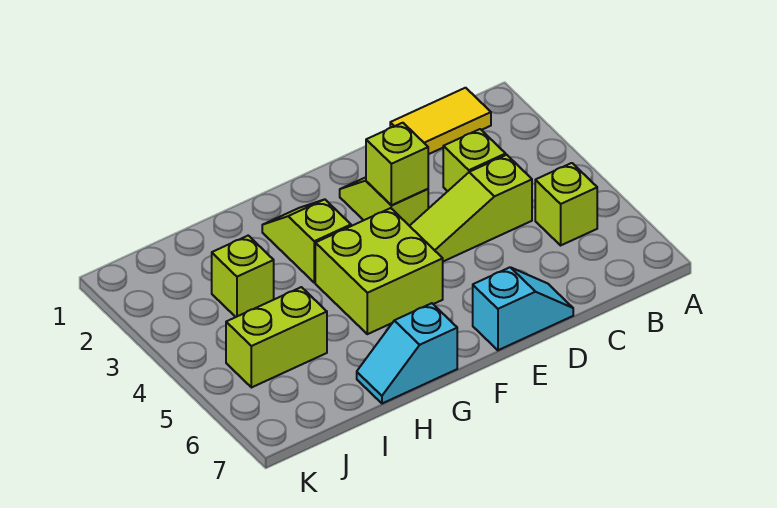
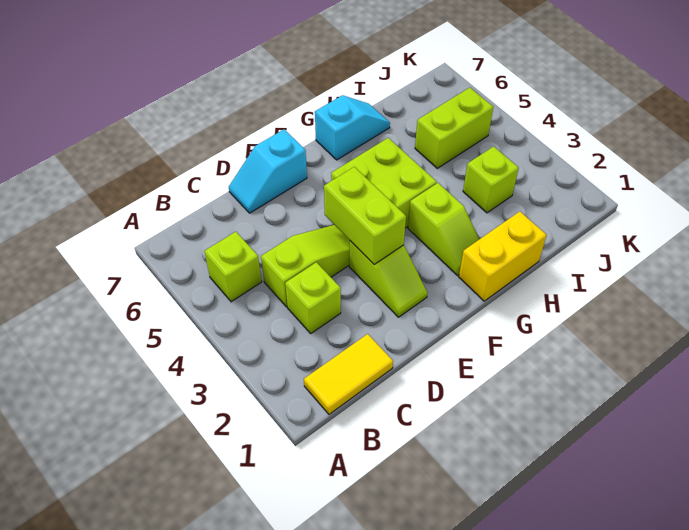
lime brick E3 level 2 -> lime brick E3:E4 level 2
none -> yellow brick G1:H1 level 1

